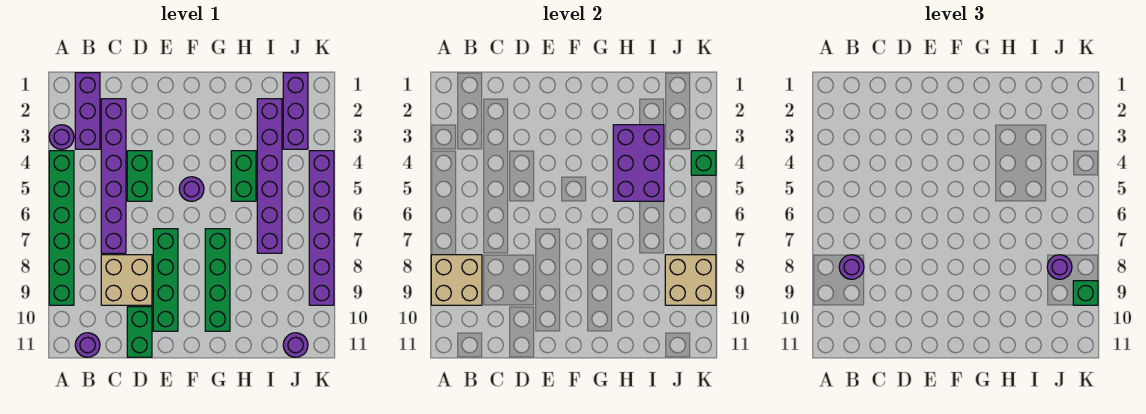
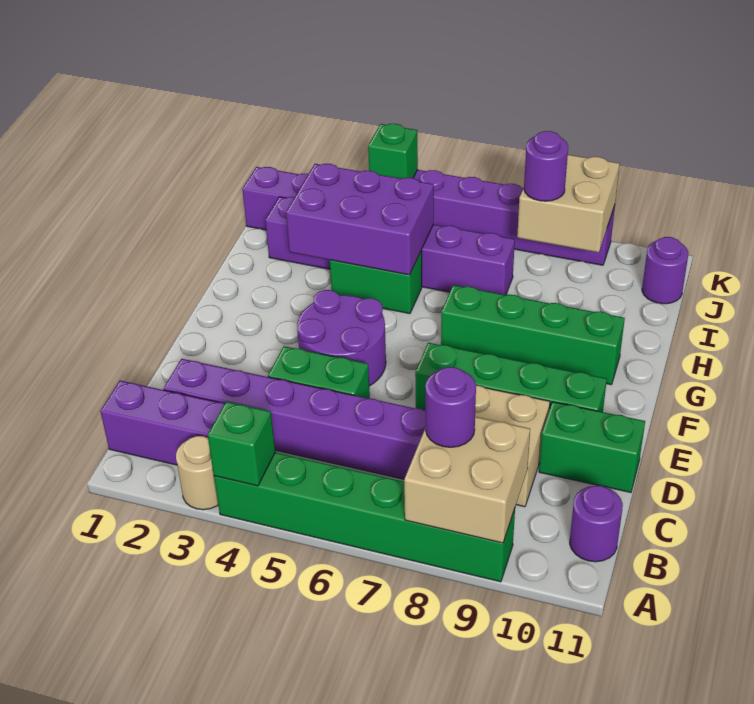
purple round brick A3 level 1 -> tan round brick A3 level 1
purple round brick F5 level 1 -> purple round brick E4:F5 level 1
green brick K9 level 3 -> green brick A4 level 2

